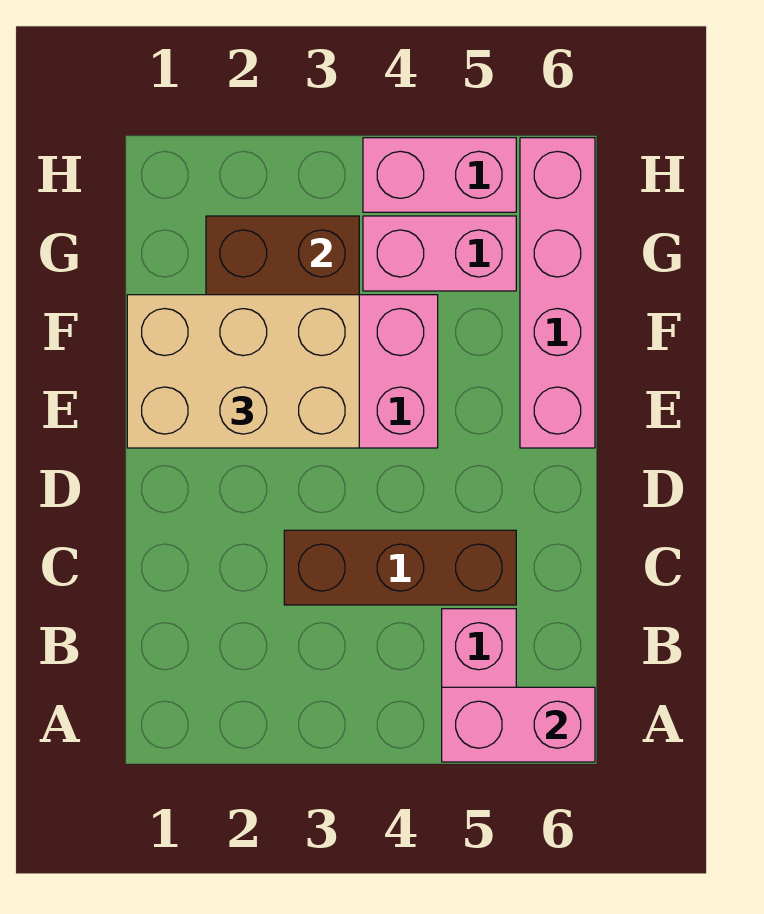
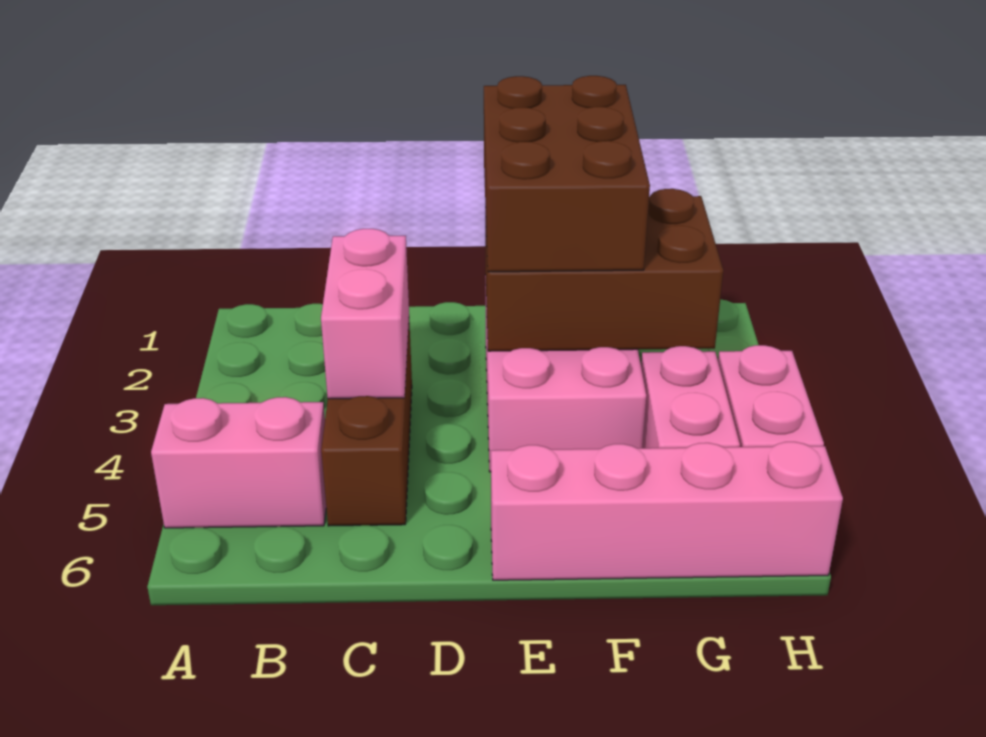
pink brick A5:A6 level 2 -> pink brick C3:C4 level 2
tan brick E1:F3 level 3 -> brown brick E1:F3 level 3

